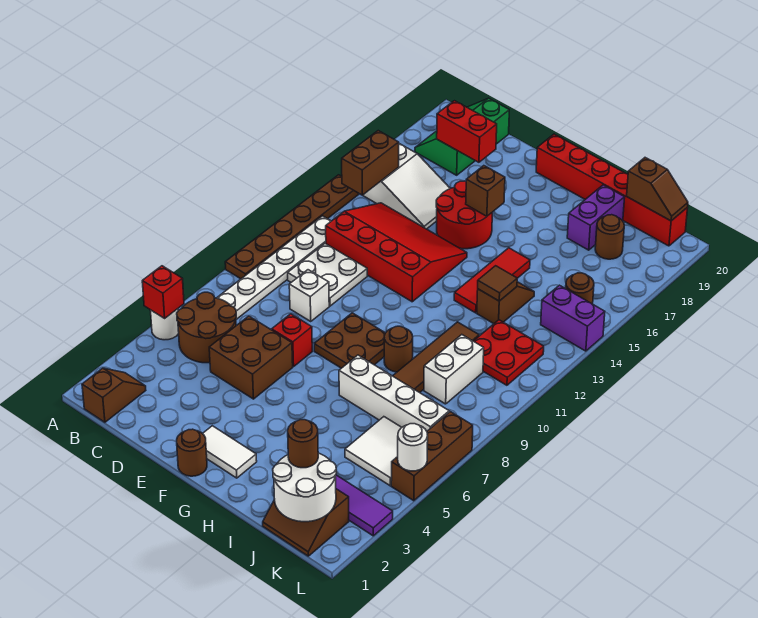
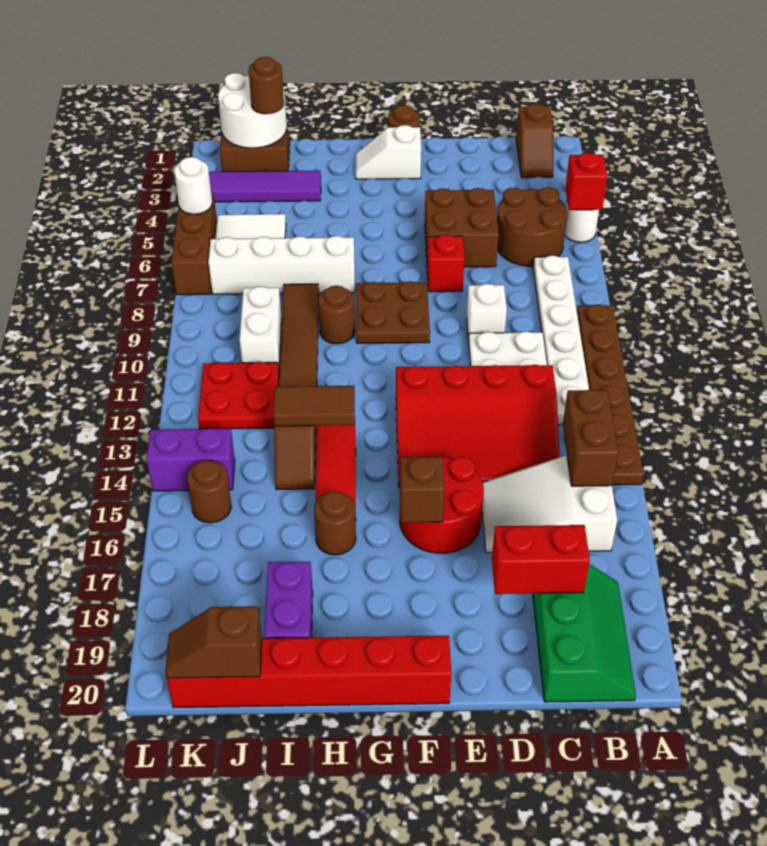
white tile F2:G2 level 1 -> white slope F2:G2 level 1 top F
brown tile I13 level 2 -> brown tile H13:I13 level 2
brown round brick J18 level 1 -> brown round brick H16 level 1

